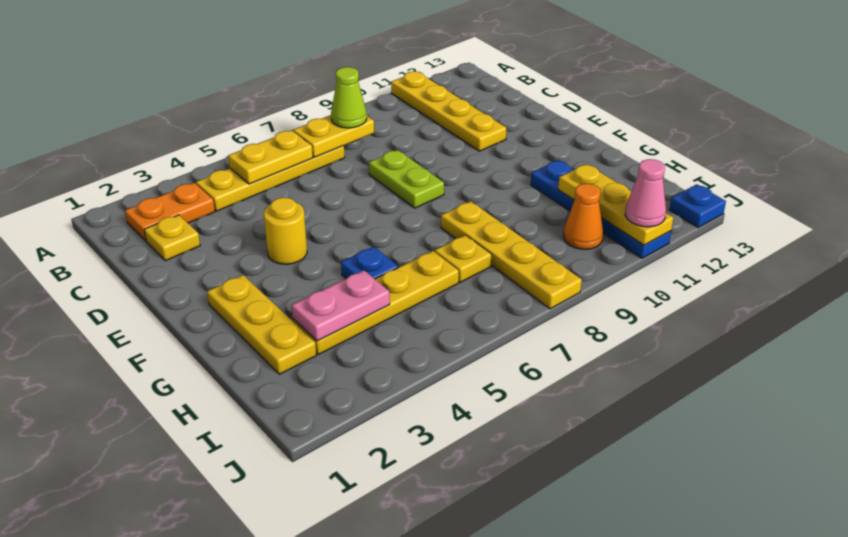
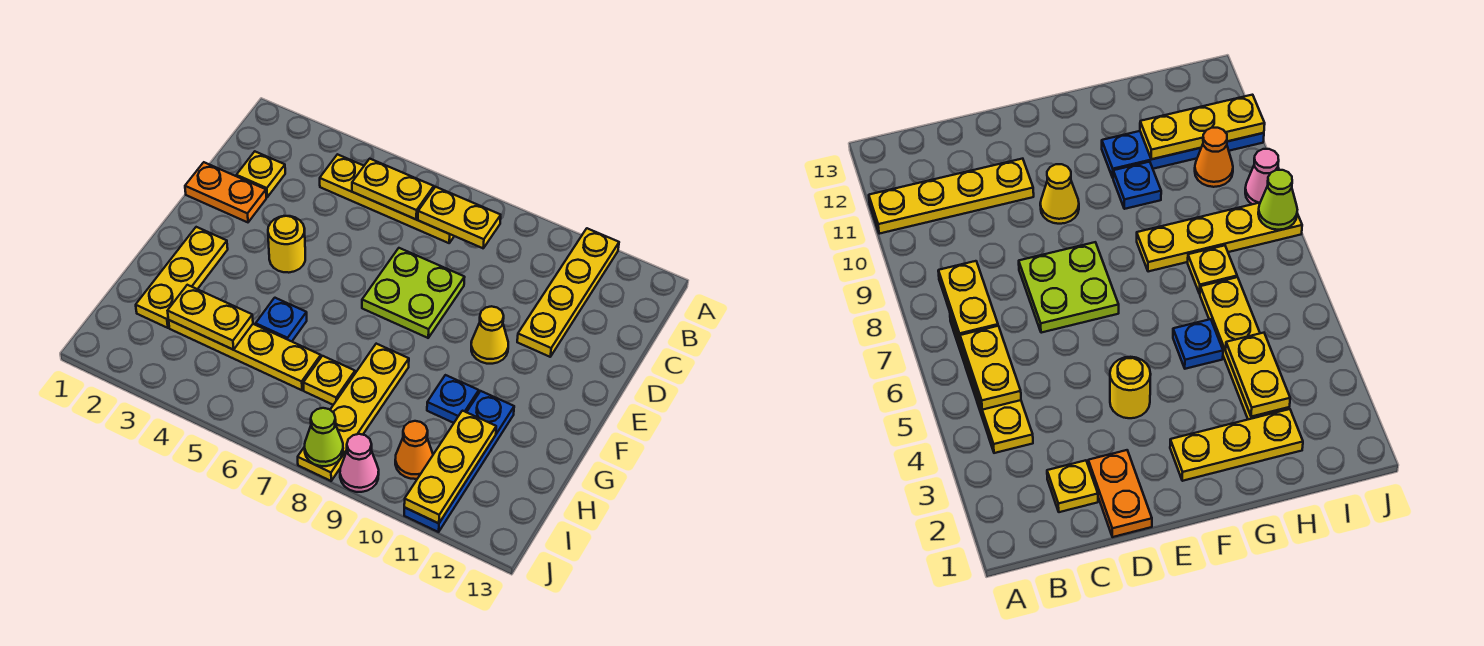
orange plate B2:B3 level 1 -> orange plate D1:D2 level 1
lime cone B8 level 3 -> lime cone J8 level 2
lime plate D8:E8 level 1 -> lime plate D7:E8 level 1
none -> yellow cone E10 level 1
pink plate H3:H4 level 2 -> yellow plate H3:H4 level 2
pink cone J11 level 3 -> pink cone J9 level 1
blue plate J13 level 1 -> blue plate G10 level 1

